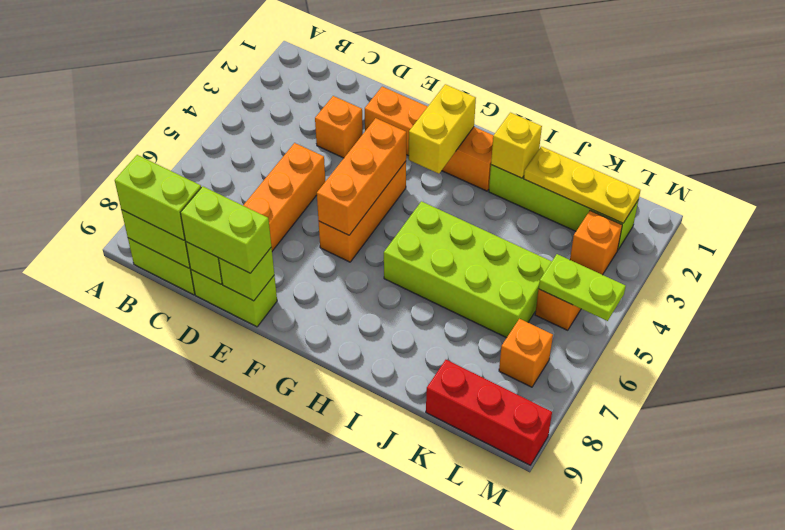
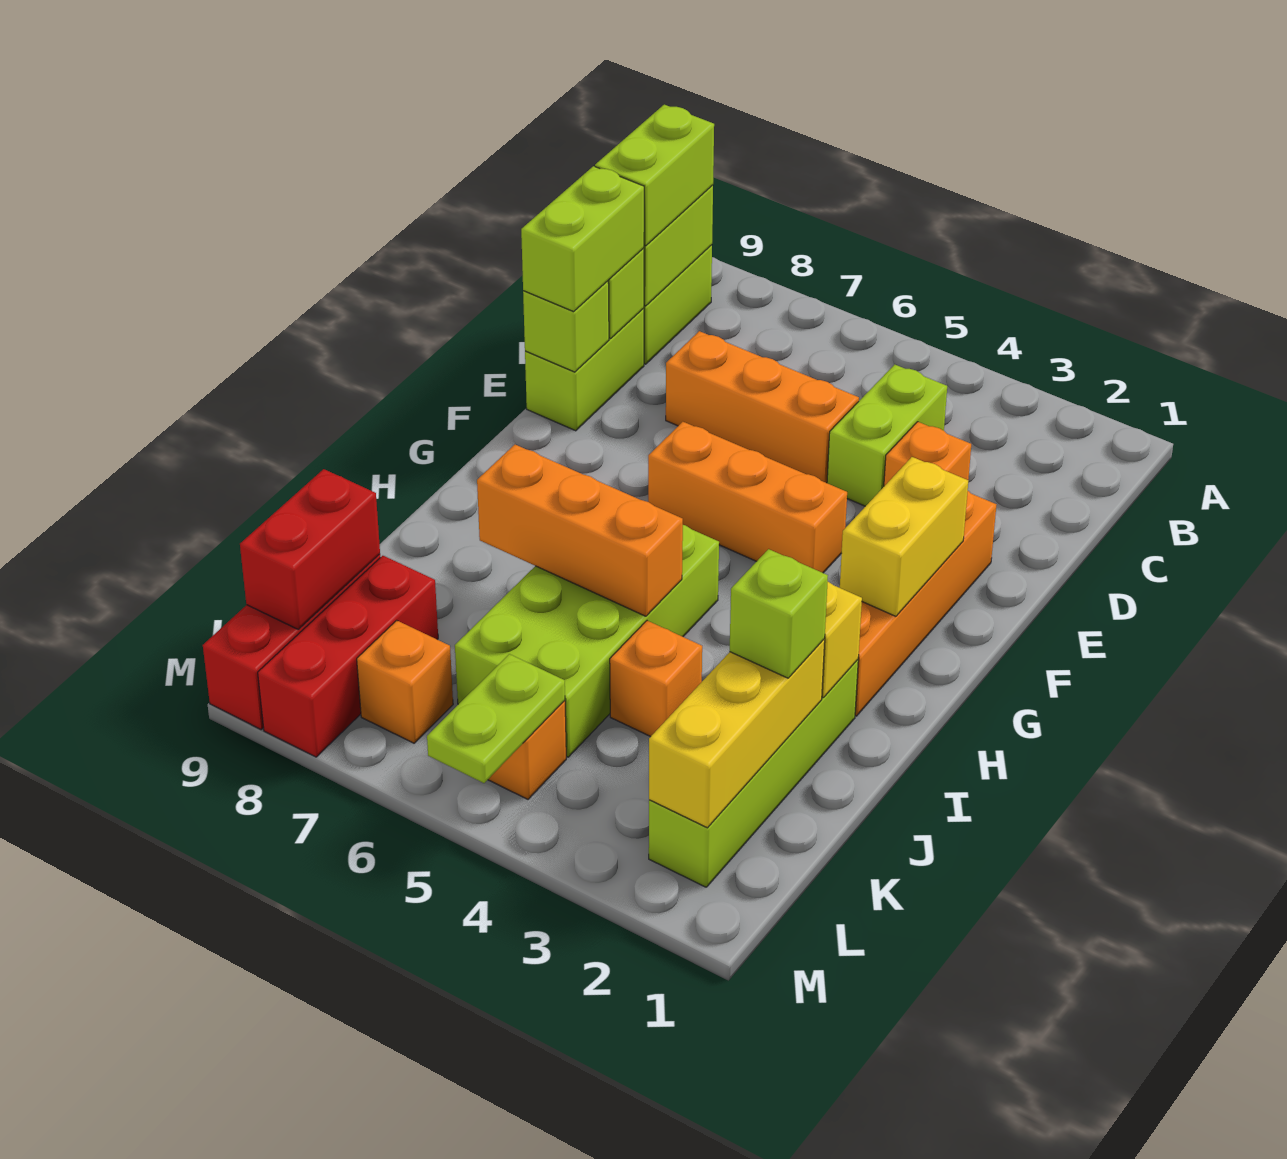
none -> lime brick C4:D4 level 1
orange brick F4:F6 level 2 -> orange brick I5:I7 level 2
yellow brick G2:G3 level 2 -> yellow brick F2:G2 level 2
yellow plate J2:L2 level 2 -> yellow brick J2:L2 level 2
none -> lime brick J2 level 3
none -> red brick K8:M8 level 1
none -> red brick K9:L9 level 2
orange brick L3 level 1 -> orange brick J4 level 1

